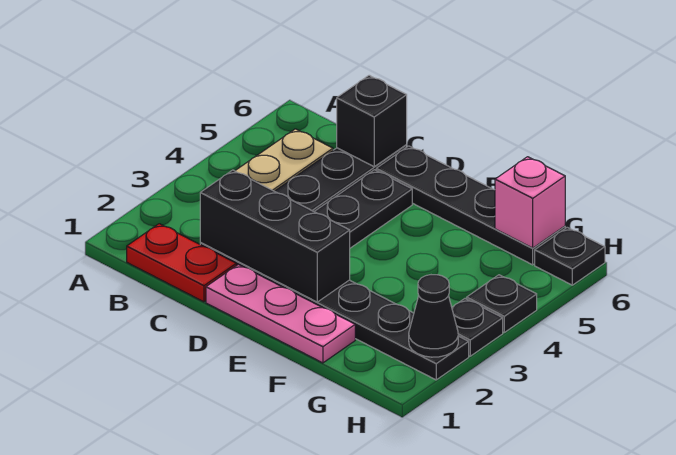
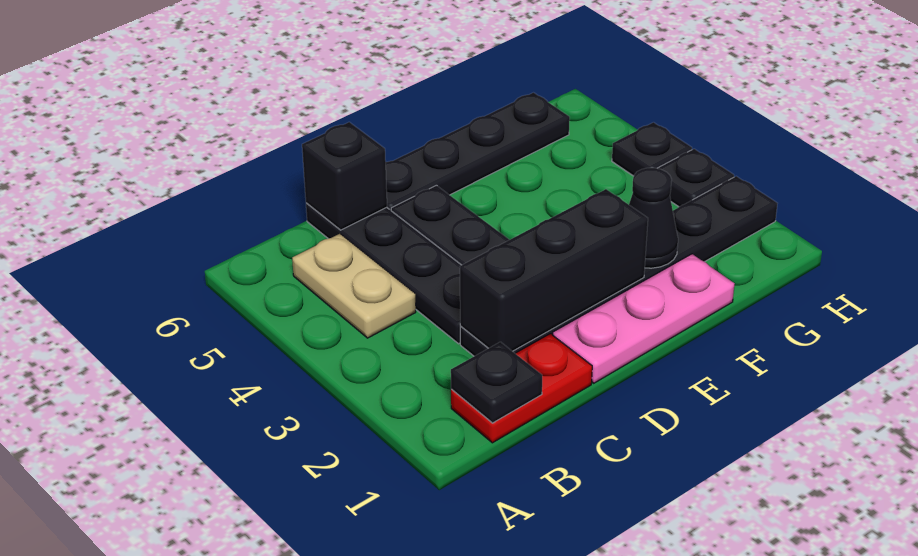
pink brick G6 level 2 -> none
black cone H2 level 2 -> black cone F2 level 2
black plate H6 level 1 -> black plate B1 level 2

